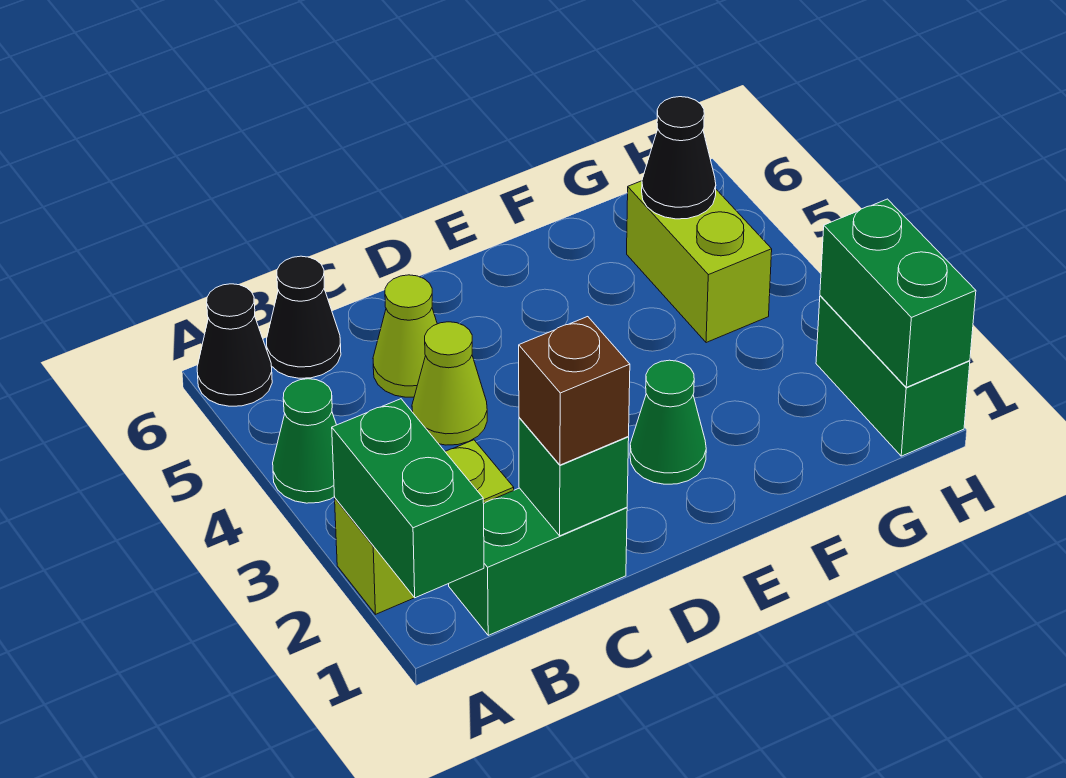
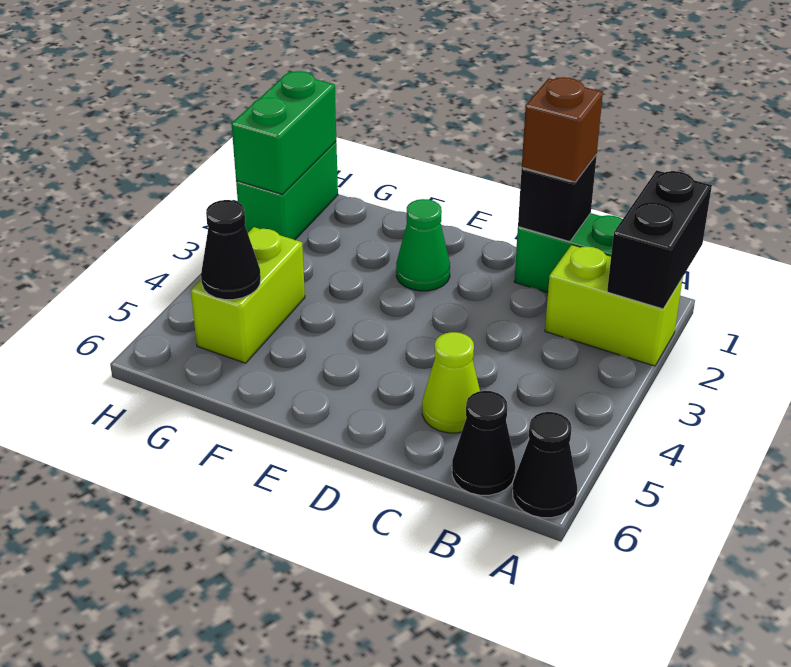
green brick A1:A2 level 2 -> black brick A1:A2 level 2
green cone A4 level 1 -> none
green brick C1 level 2 -> black brick C1 level 2
lime cone C4 level 1 -> none

